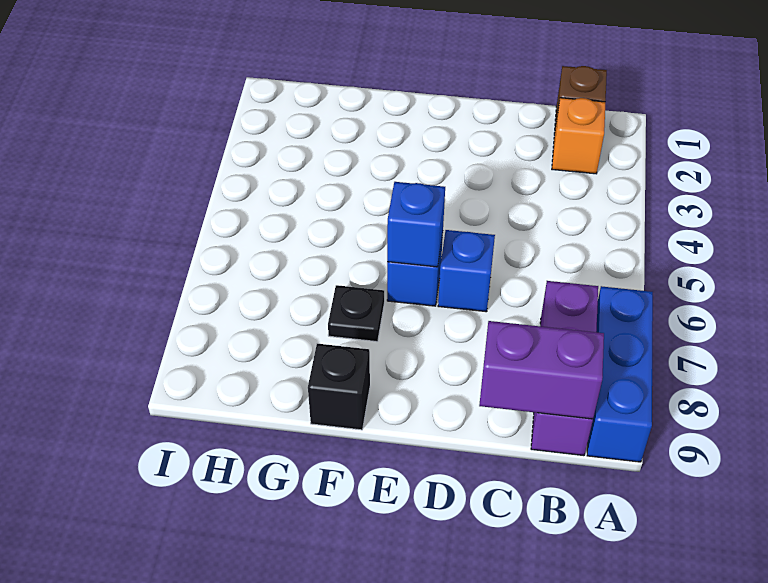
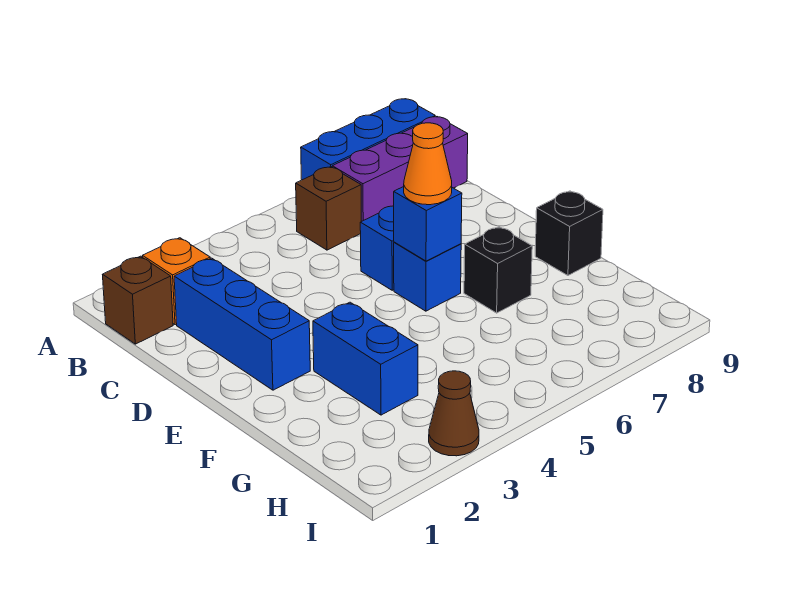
none -> brown brick B6 level 1
purple brick B9:C9 level 2 -> none
none -> blue brick C2:E2 level 1
none -> orange cone E6 level 3
none -> blue brick F3:G3 level 1
black plate F7 level 1 -> black brick F7 level 1
none -> brown cone I3 level 1

